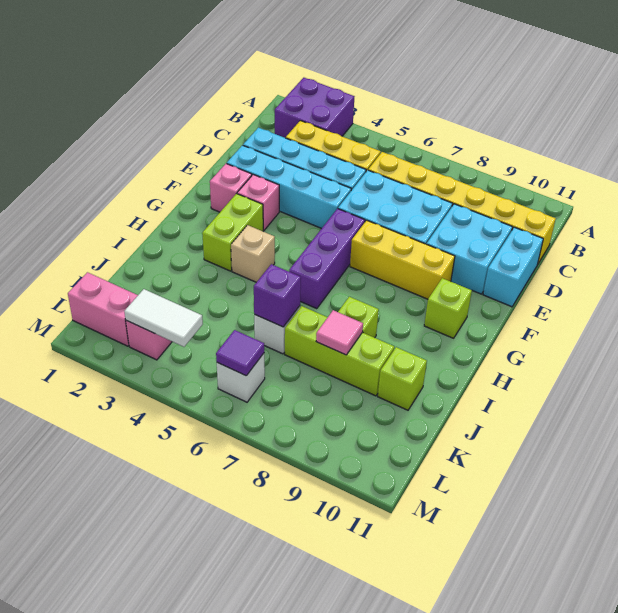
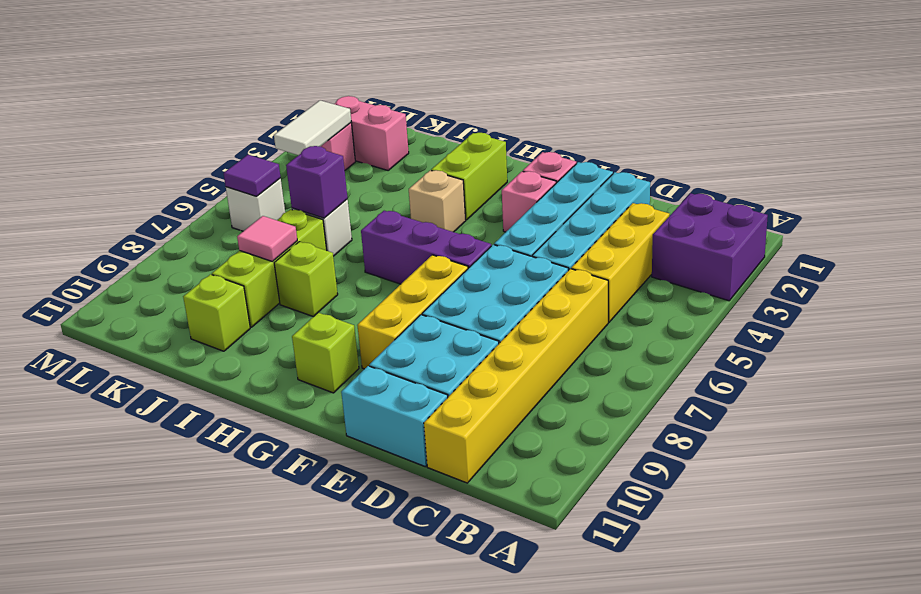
lime brick G3:H3 level 1 -> lime brick H2:H3 level 1
pink brick L1:L2 level 1 -> pink brick K2:L2 level 1

